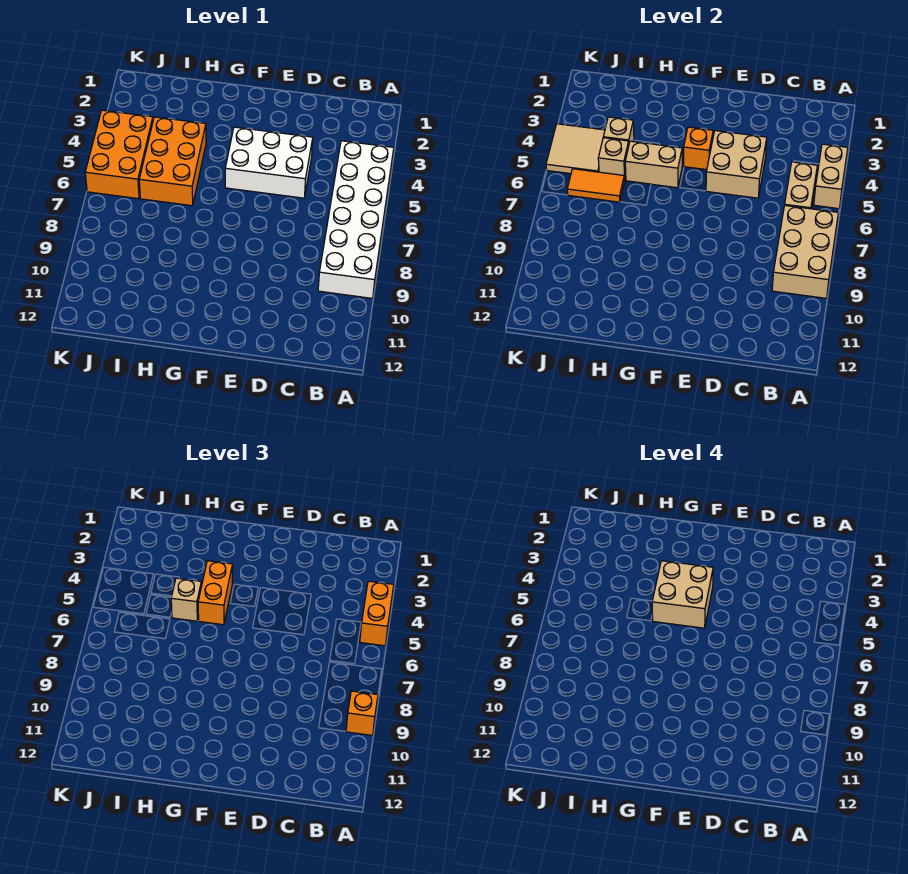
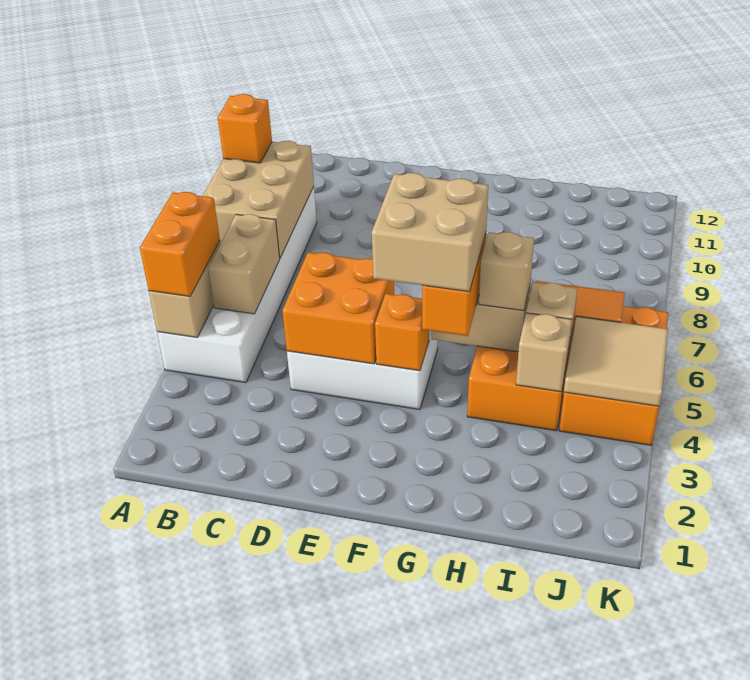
tan brick D4:E5 level 2 -> orange brick D4:E5 level 2

